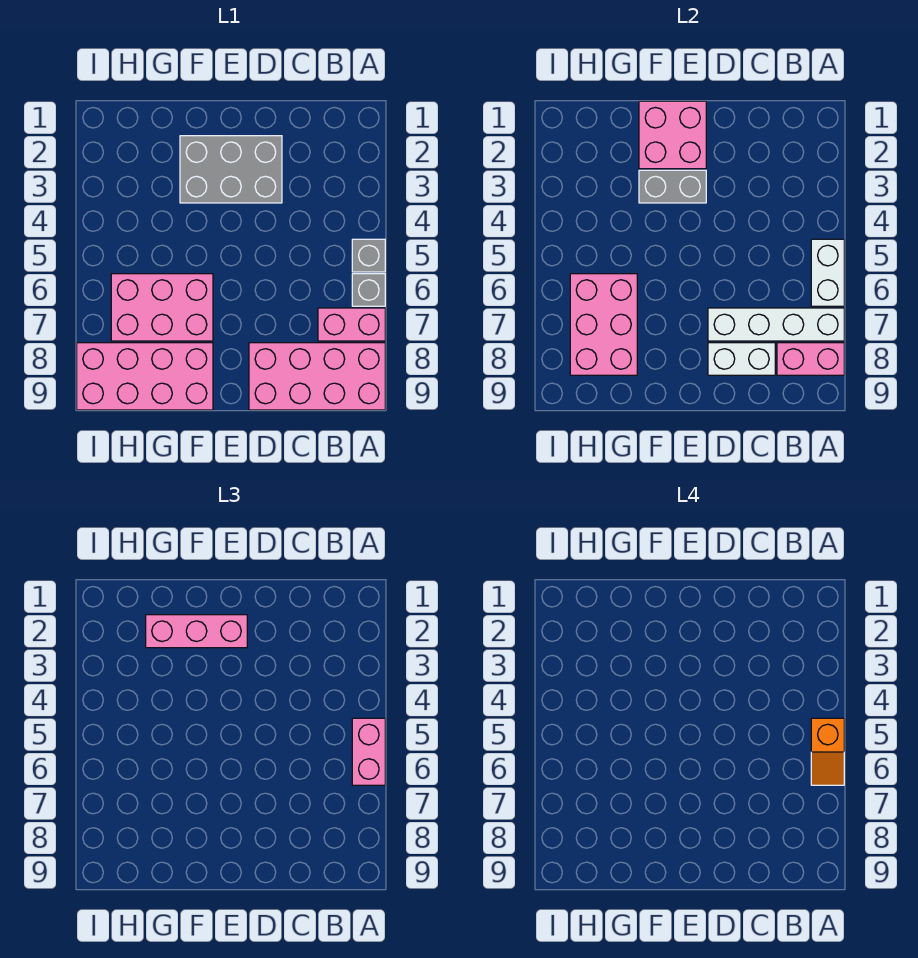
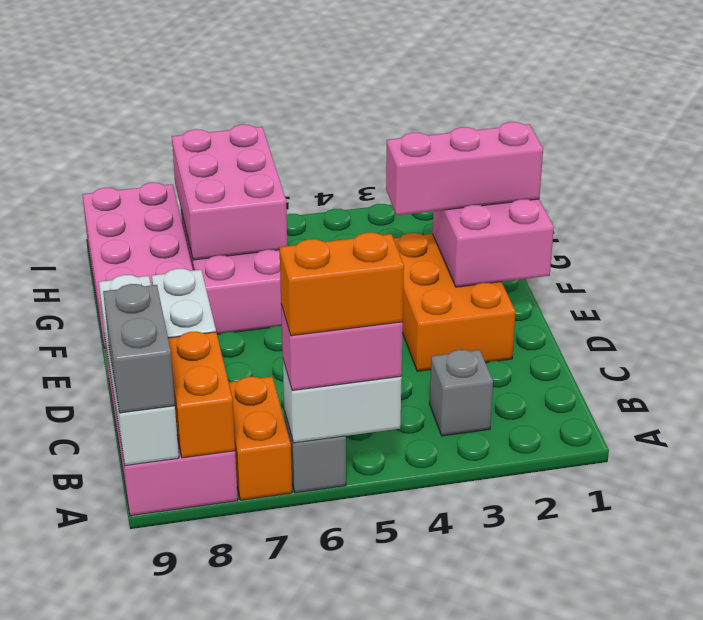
grey brick A5 level 1 -> grey brick B3 level 1
orange slope A5:A6 level 4 top 5 -> orange brick A5:A6 level 4
pink brick A7:B7 level 1 -> orange brick A7:B7 level 1
white brick A7:D7 level 2 -> white brick A9:D9 level 2
pink brick A8:B8 level 2 -> orange brick A8:B8 level 2
grey brick D2:F3 level 1 -> orange brick D2:F3 level 1
pink brick E2:G2 level 3 -> pink brick F1:F3 level 3
grey brick E3:F3 level 2 -> grey brick A9:B9 level 3
pink brick G6:H8 level 2 -> pink brick G6:I7 level 2

